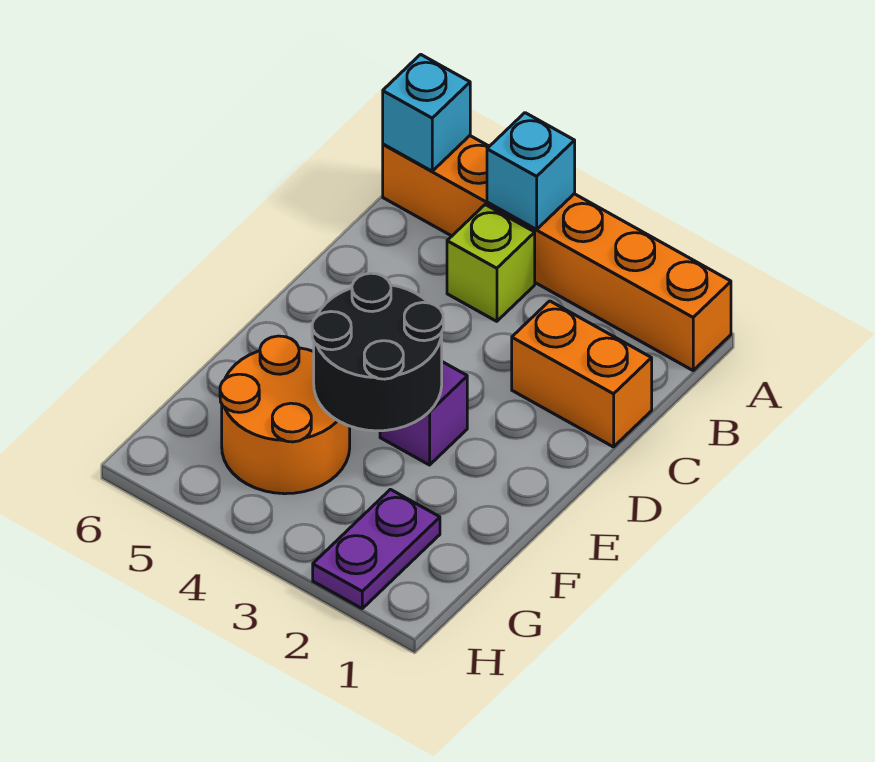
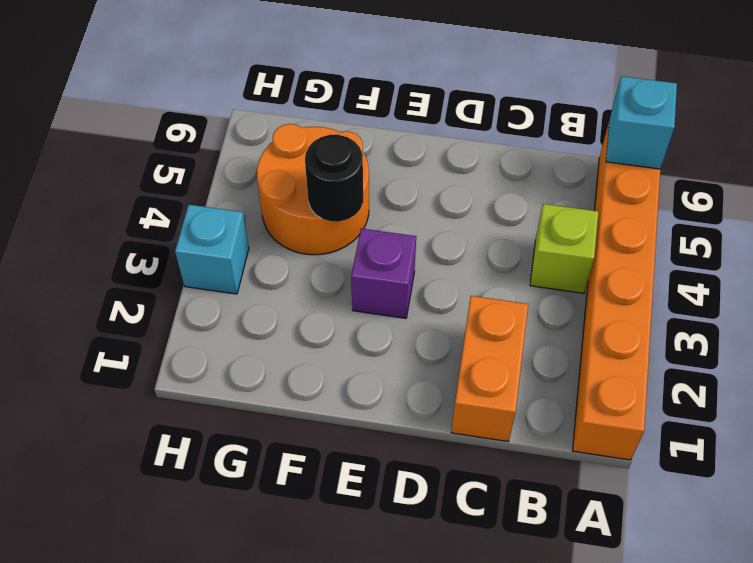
cyan brick A4 level 2 -> cyan brick H3 level 1
black round brick E3:F4 level 2 -> black round brick F4 level 2
purple plate G2:H2 level 1 -> none

